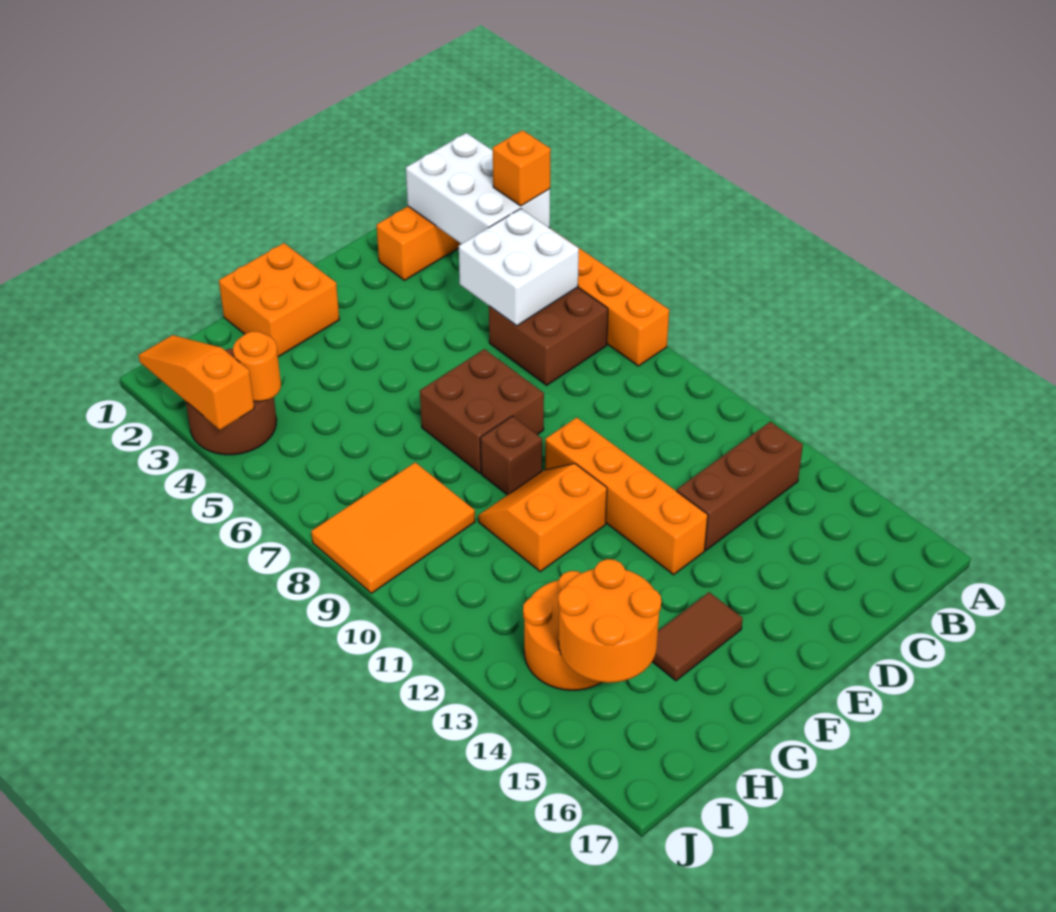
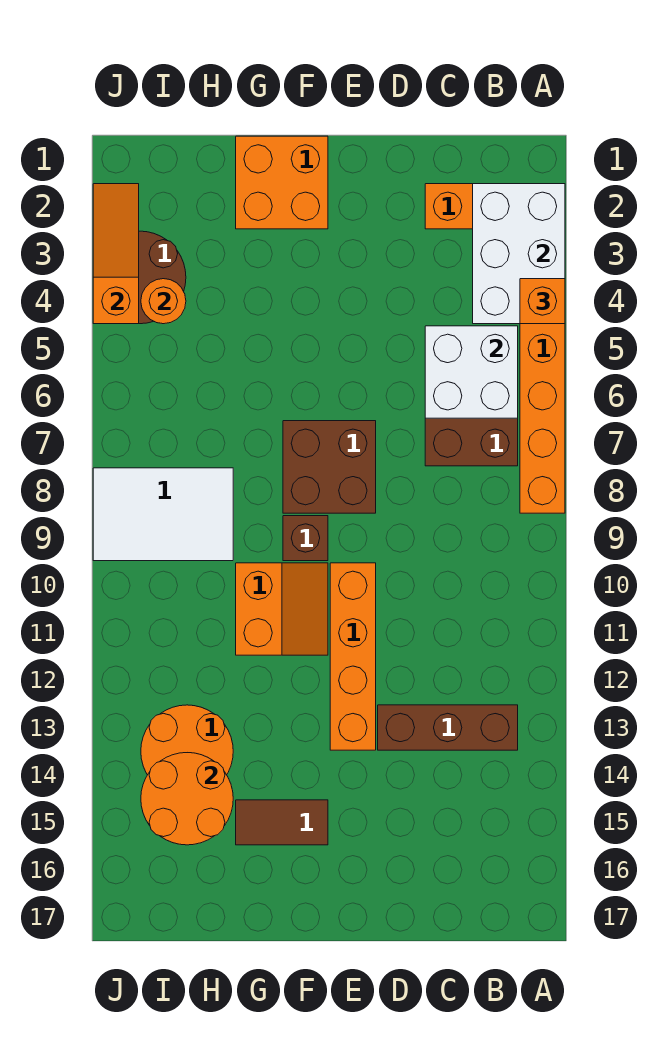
orange slope F10:G11 level 1 top 11 -> orange slope F10:G11 level 1 top G
orange tile H8:J9 level 1 -> white tile H8:J9 level 1

